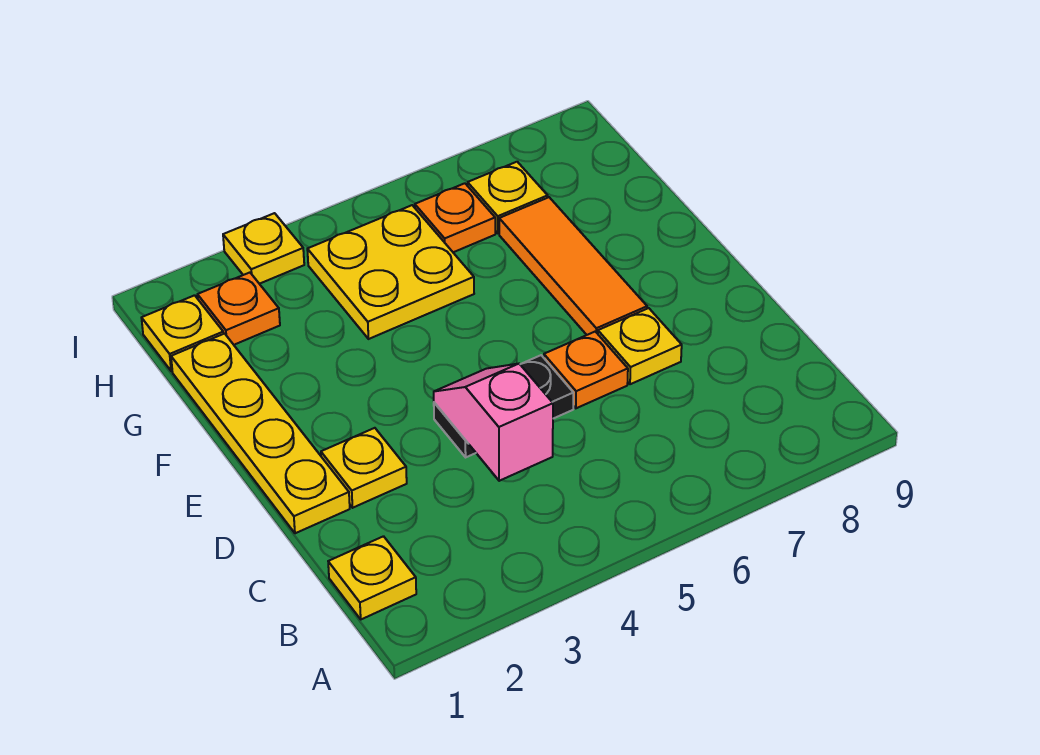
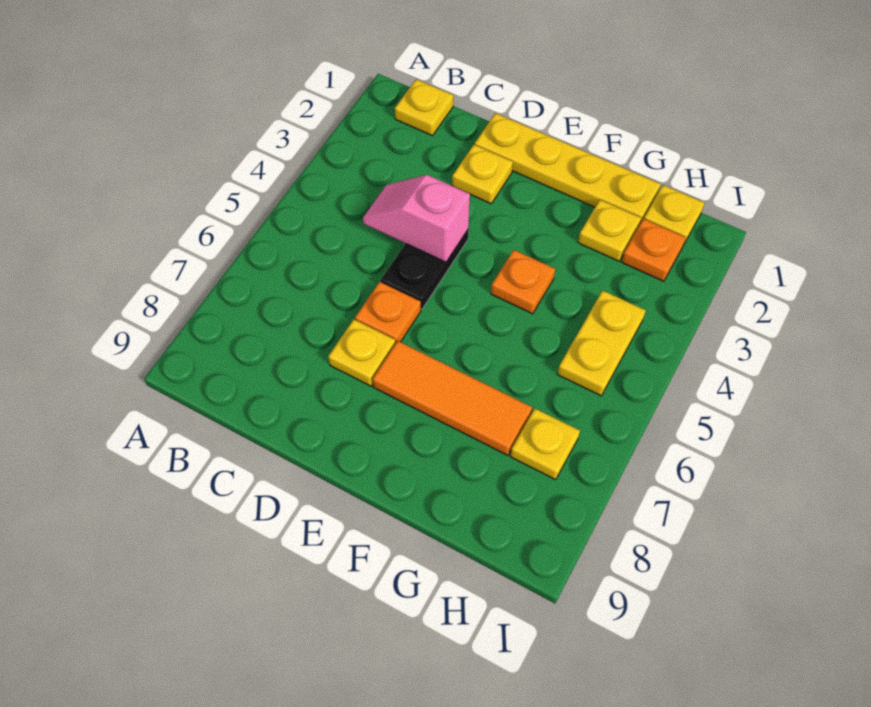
pink slope C4:D4 level 2 top C -> pink slope C4:D4 level 2 top D
yellow plate G4:H5 level 1 -> yellow plate H4:H5 level 1
orange plate H6 level 1 -> orange plate F4 level 1
yellow plate I3 level 1 -> yellow plate G2 level 1

